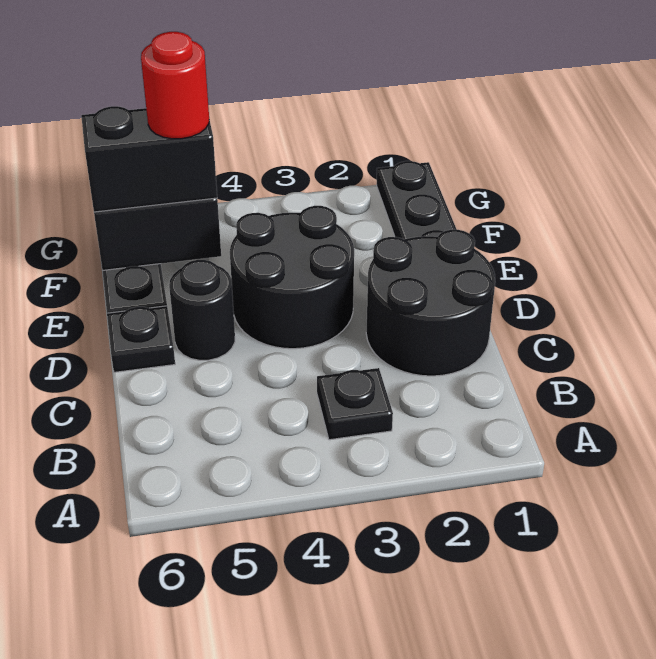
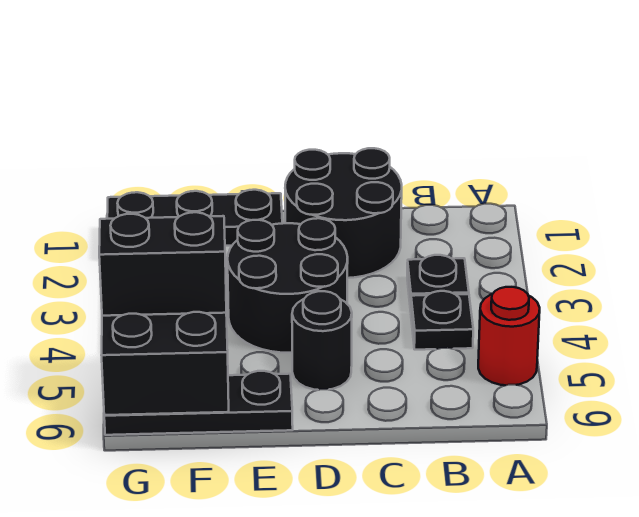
black plate D6 level 1 -> black plate B4 level 1
black brick F5:F6 level 3 -> black brick F5:G5 level 3
red round brick F5 level 4 -> red round brick A5 level 1

